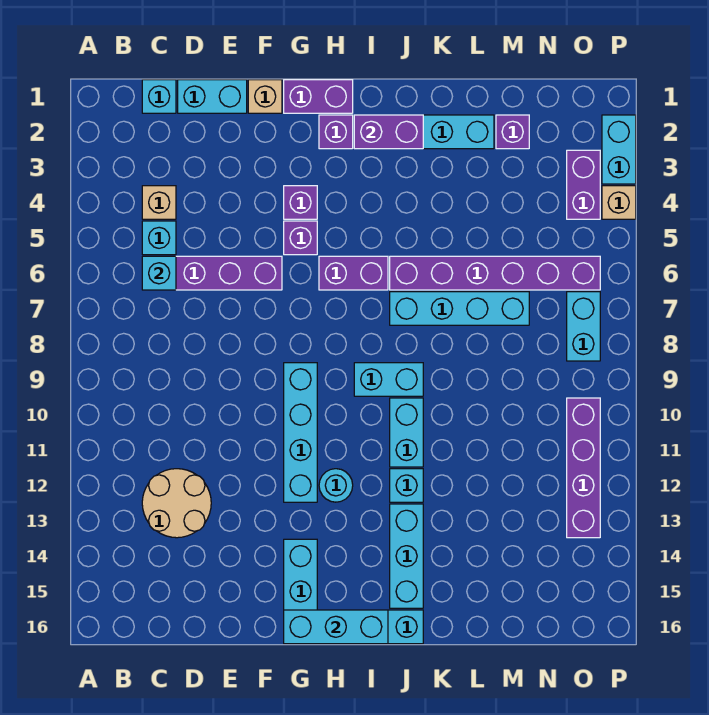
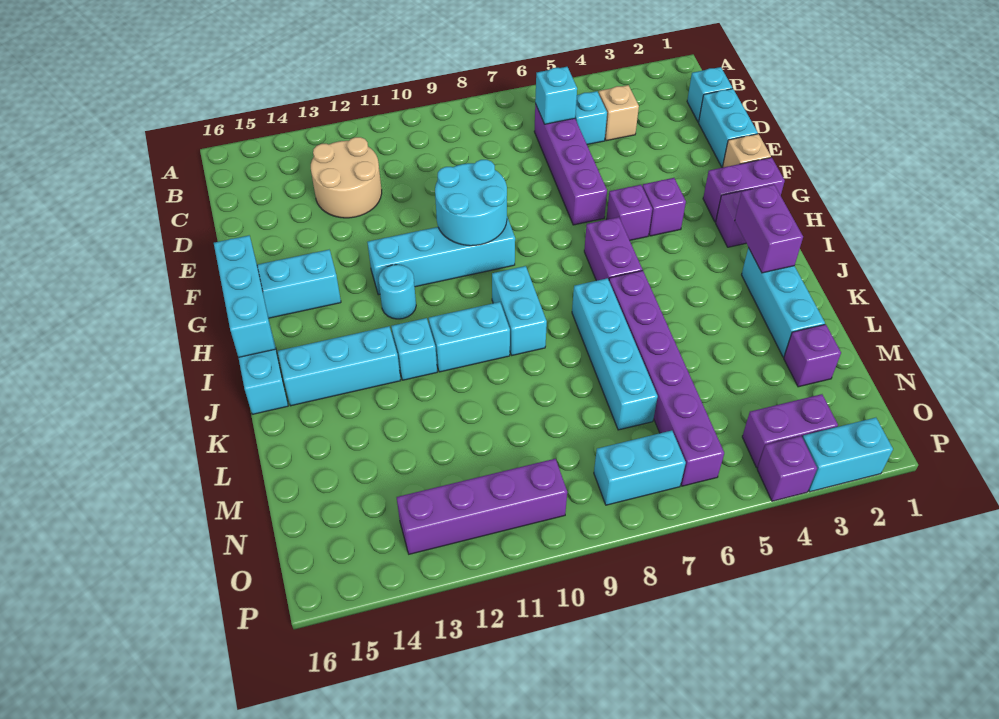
none -> cyan round brick F9:G10 level 2
purple brick G1:H1 level 1 -> purple brick G1:G2 level 1
tan brick P4 level 1 -> purple brick P4 level 1

